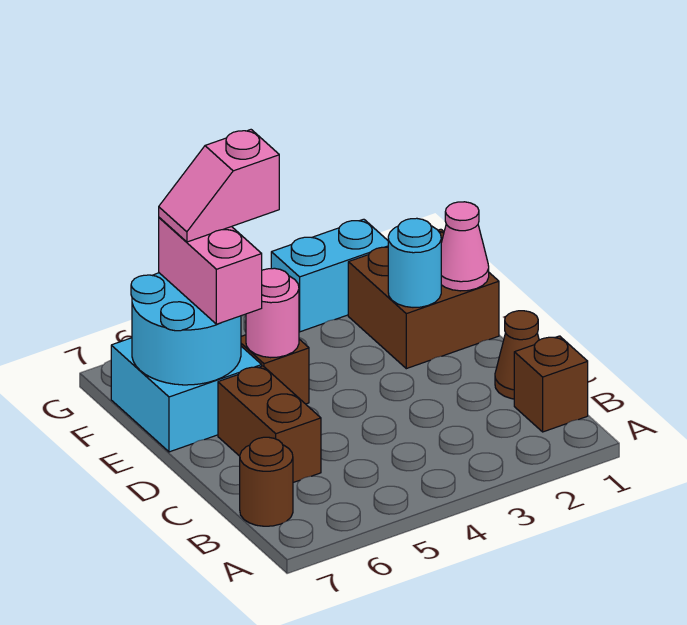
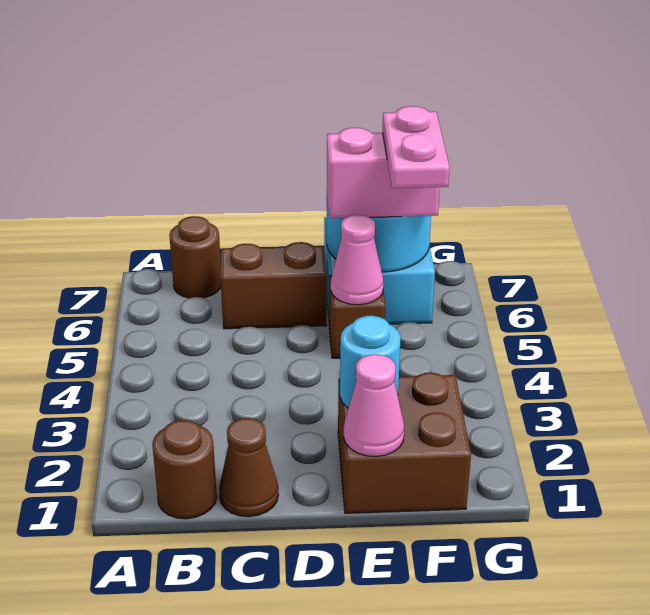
brown brick B1 level 1 -> brown round brick B1 level 1
pink round brick E5 level 2 -> pink cone E5 level 2
pink slope F5:F6 level 4 top 5 -> pink plate F5:F6 level 4
cyan brick G2:G3 level 1 -> none

